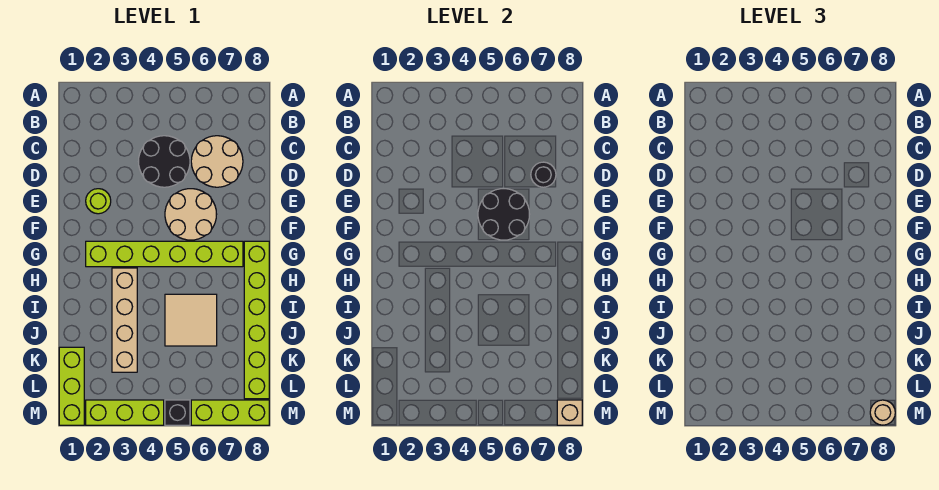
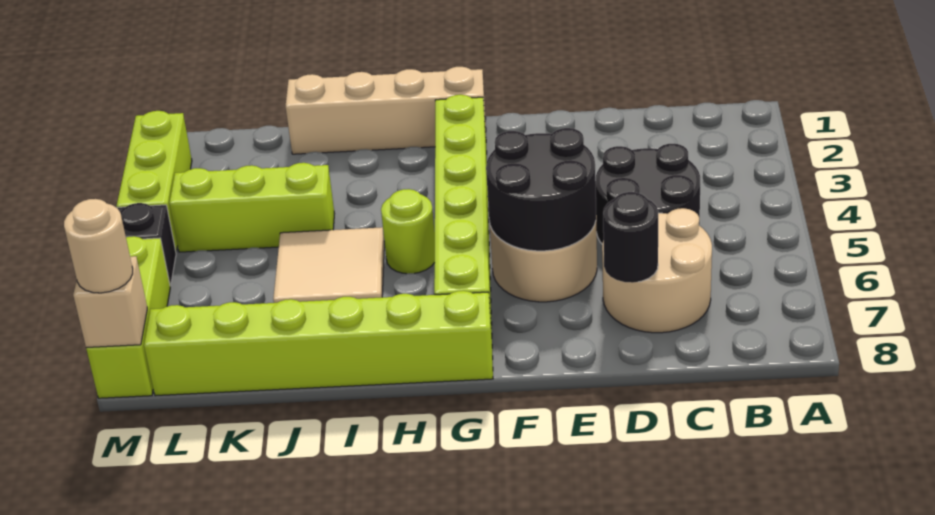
lime round brick E2 level 1 -> lime round brick H5 level 1
tan brick H3:K3 level 1 -> tan brick G1:J1 level 1
lime brick K1:M1 level 1 -> lime brick J4:L4 level 1

